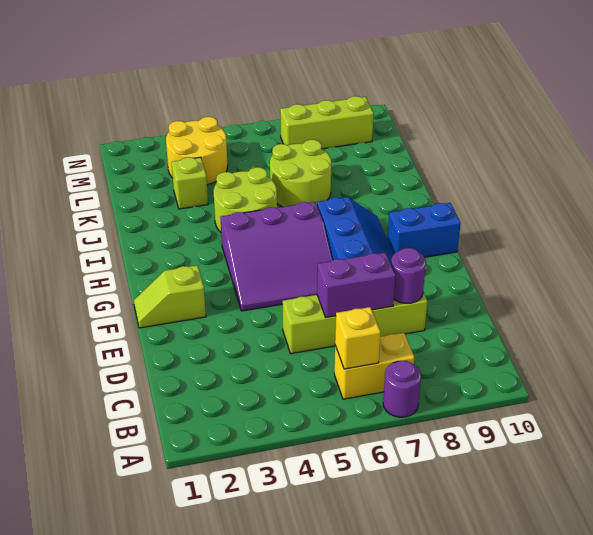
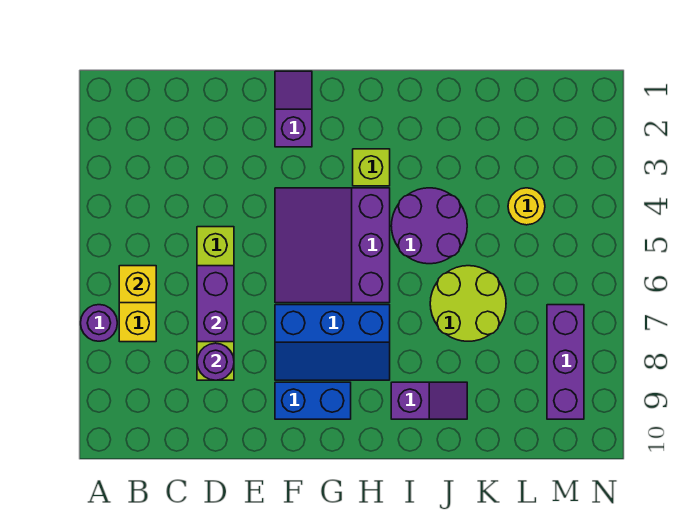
lime slope F1:F2 level 1 top 2 -> purple slope F1:F2 level 1 top 2
blue brick G9:G10 level 1 -> blue brick F9:G9 level 1
lime round brick I4:J5 level 1 -> purple round brick I4:J5 level 1
none -> purple slope I9:J9 level 1 top I
lime brick K3 level 1 -> lime brick H3 level 1
yellow round brick L3:M4 level 1 -> yellow round brick L4 level 1
lime brick M7:M9 level 1 -> purple brick M7:M9 level 1

